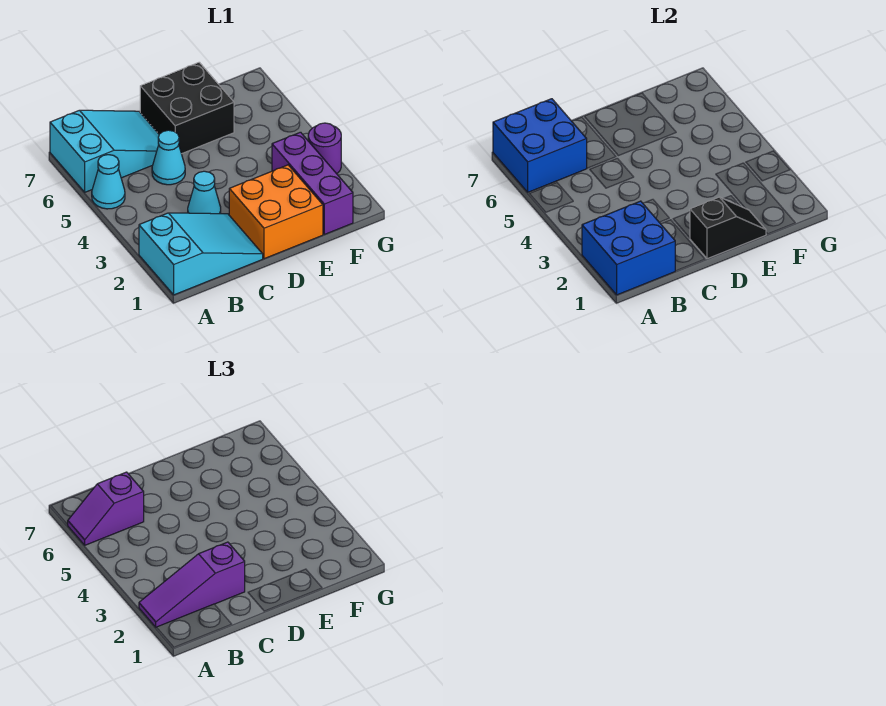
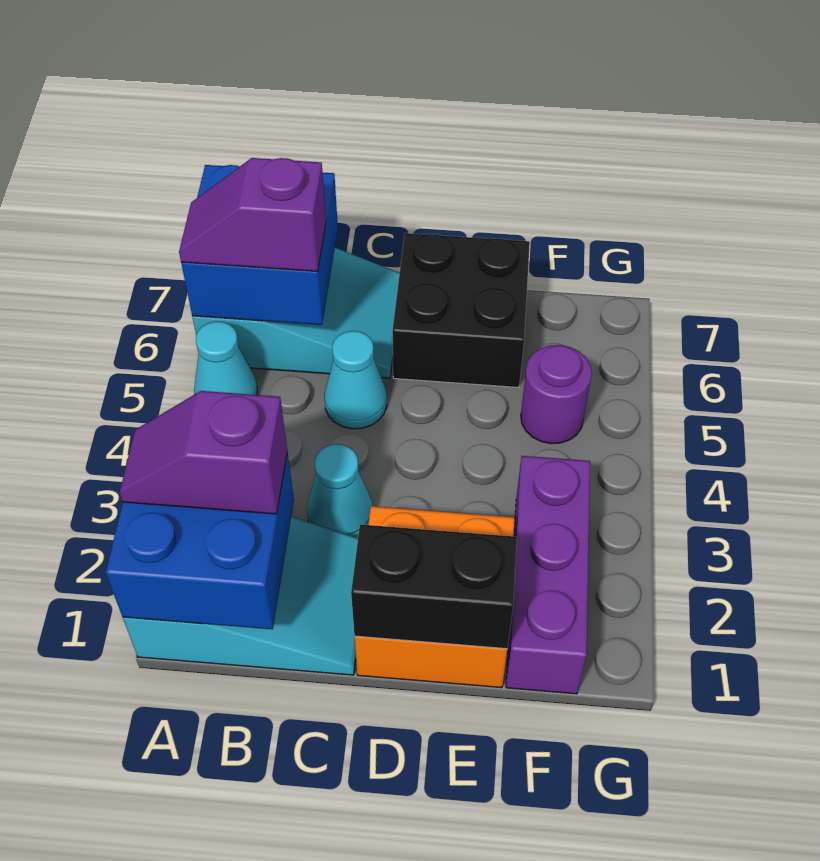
purple slope A2:C2 level 3 top C -> purple slope A2:B2 level 3 top B
black slope D1:E1 level 2 top D -> black brick D1:E1 level 2
purple round brick G3 level 1 -> purple round brick F5 level 1

